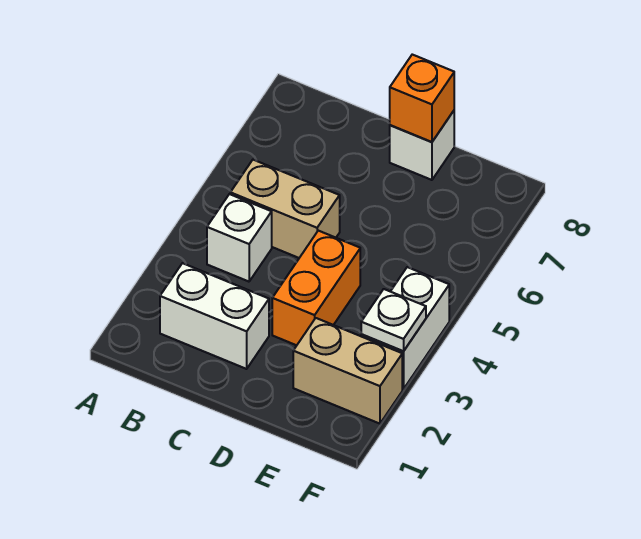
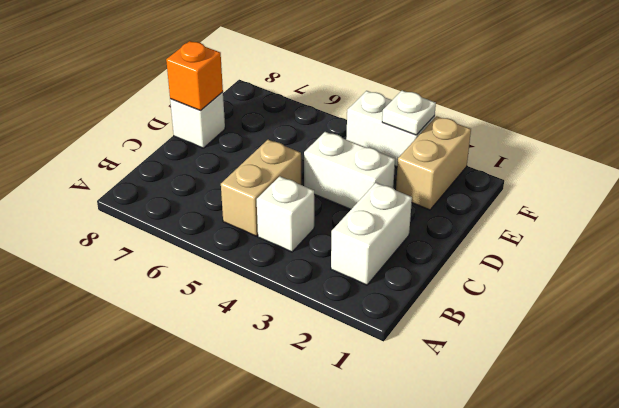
orange brick D3:D4 level 1 -> white brick D3:D4 level 1

